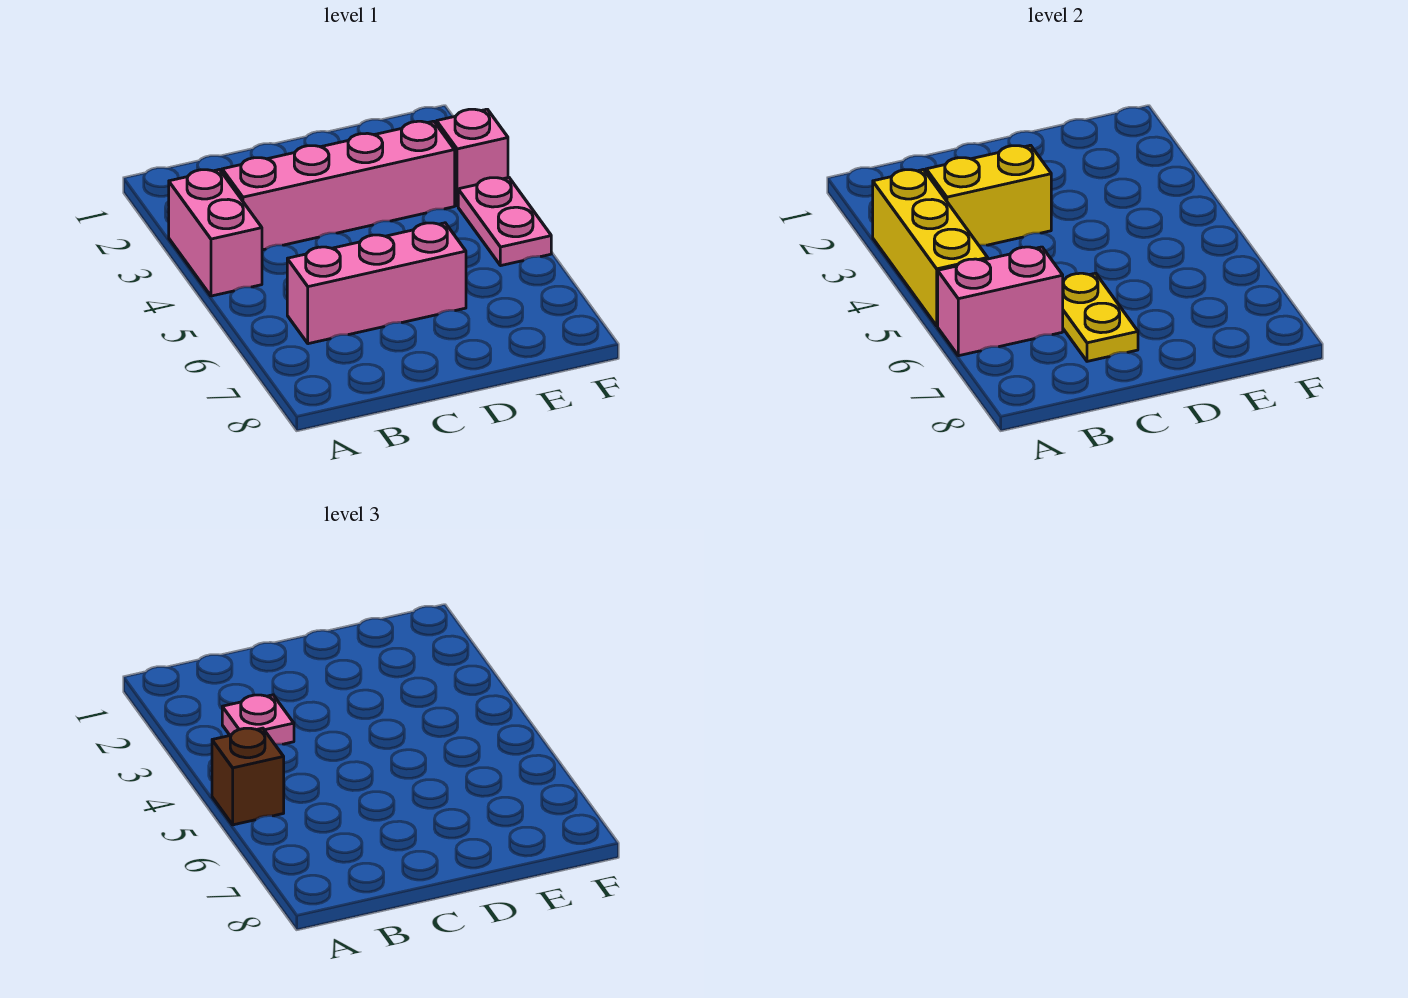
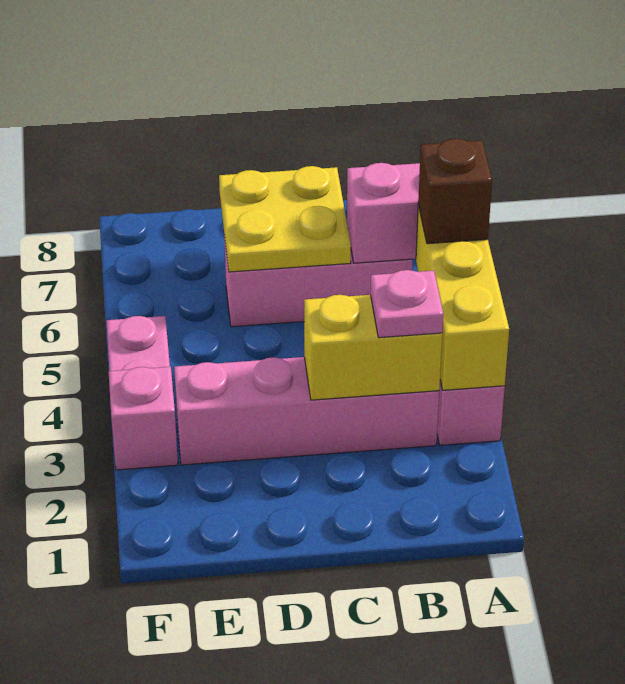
yellow plate C6:C7 level 2 -> yellow plate C6:D7 level 2

